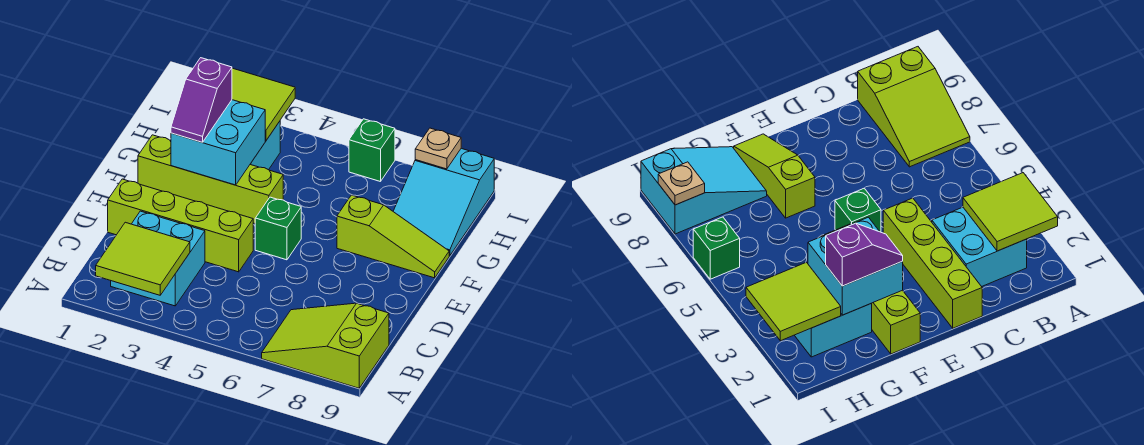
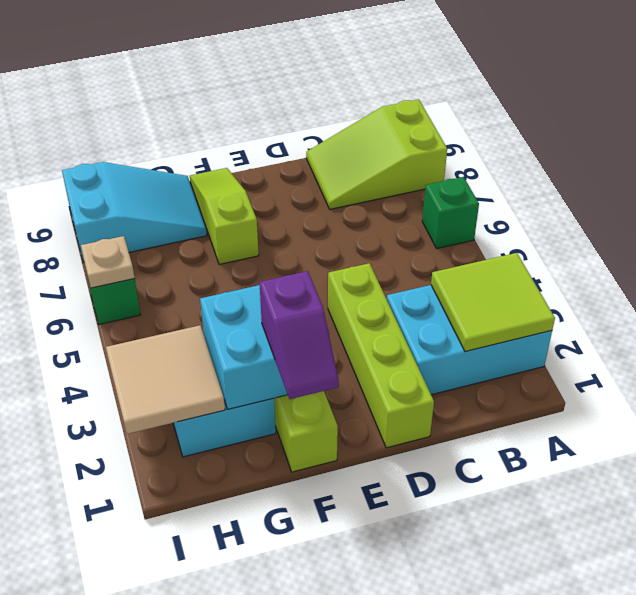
lime slope A7:B9 level 1 top 9 -> lime slope A8:C9 level 1 top A
cyan brick B2:C3 level 1 -> cyan brick A2:C3 level 1
green brick E5 level 1 -> green brick A6 level 1
purple slope F2:G2 level 3 top G -> purple slope F1:F2 level 3 top 2
lime tile H2:I3 level 2 -> tan tile H2:I3 level 2
tan plate I8 level 2 -> tan plate I6 level 2

